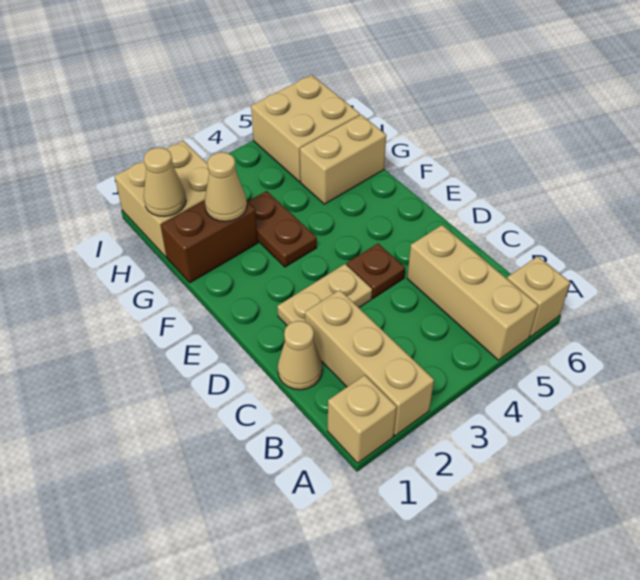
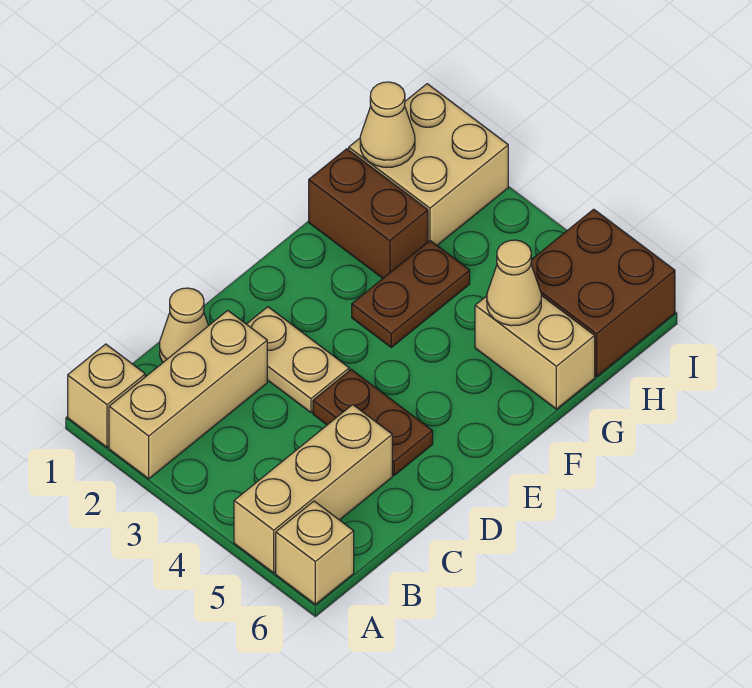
brown plate D4 level 1 -> brown plate D4:D5 level 1
tan cone G2 level 2 -> tan cone G5 level 2
tan brick H5:I6 level 1 -> brown brick H5:I6 level 1

